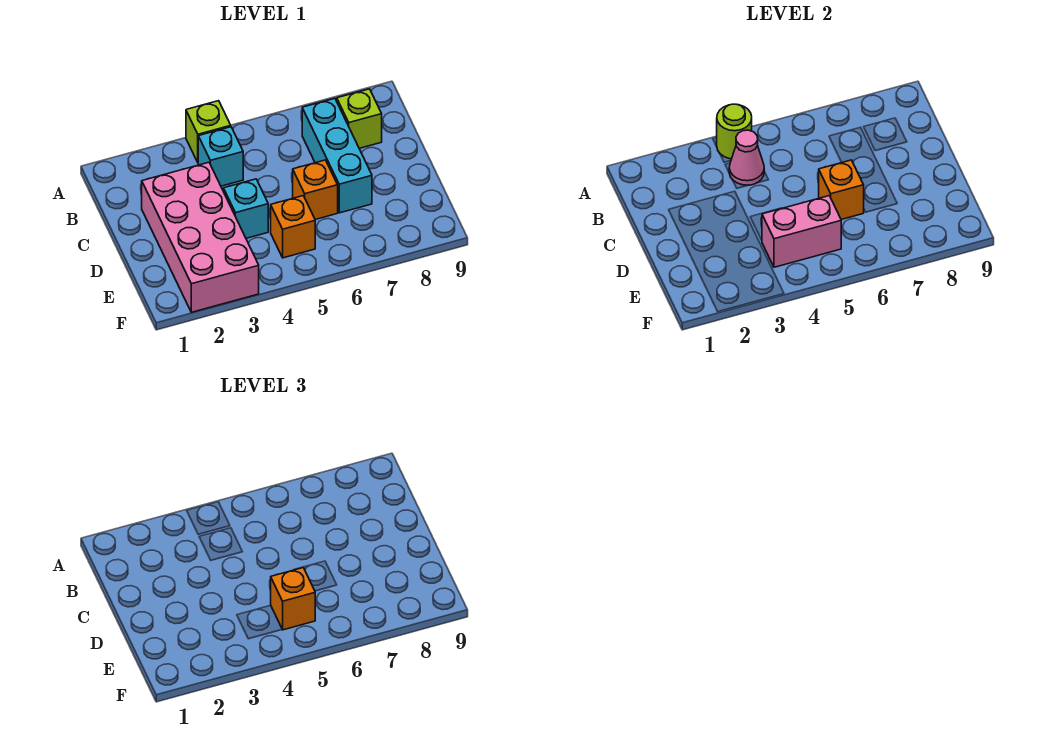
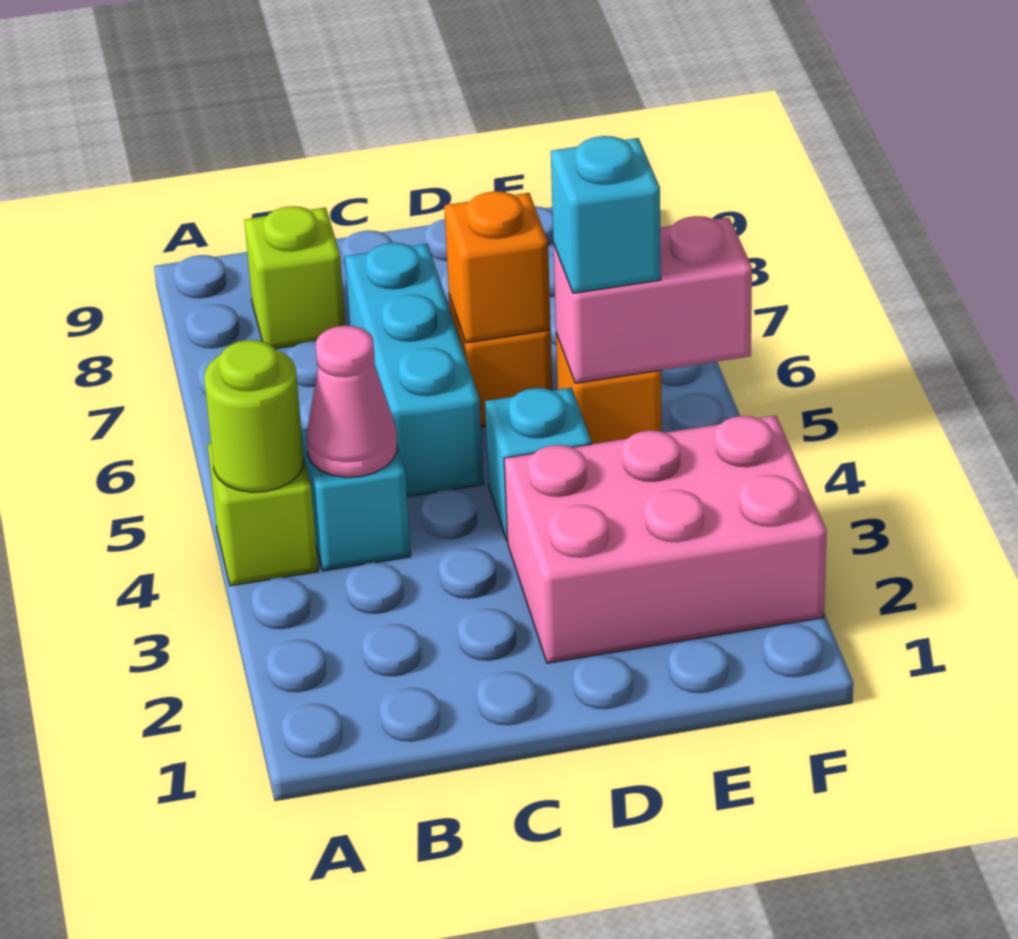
cyan brick B7:D7 level 1 -> cyan brick C5:C7 level 1
pink brick C2:F3 level 1 -> pink brick D2:F3 level 1
pink brick E4:E5 level 2 -> pink brick E5:F5 level 2
orange brick E5 level 3 -> cyan brick E5 level 3

